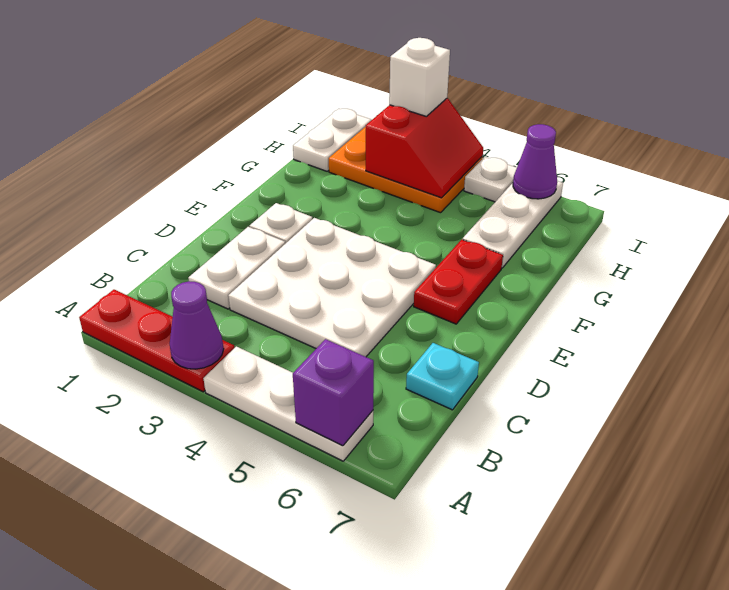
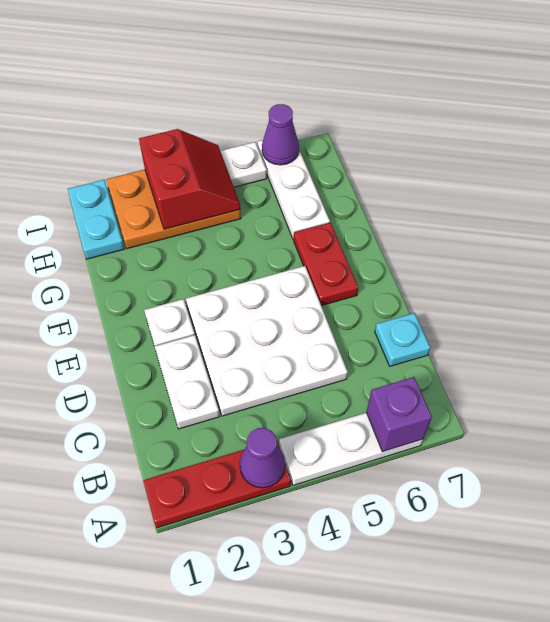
white plate H1:I1 level 1 -> cyan plate H1:I1 level 1
white brick I3 level 3 -> none

